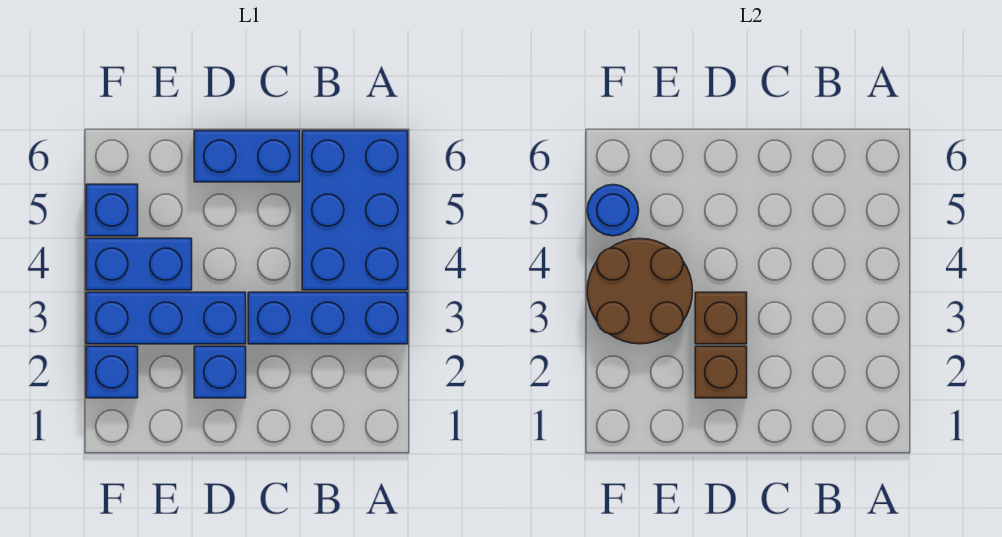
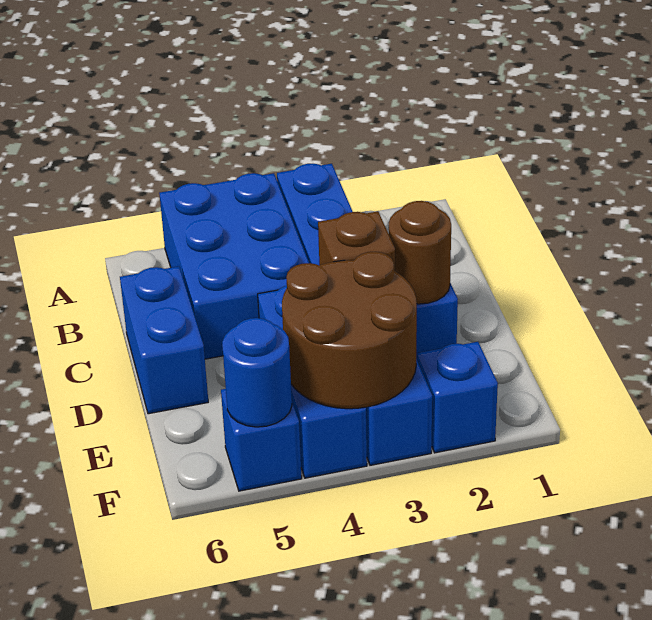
blue brick A4:B6 level 1 -> blue brick A4:C5 level 1
brown brick D2 level 2 -> brown round brick D2 level 2
blue brick E4:F4 level 1 -> blue brick D4:F4 level 1

